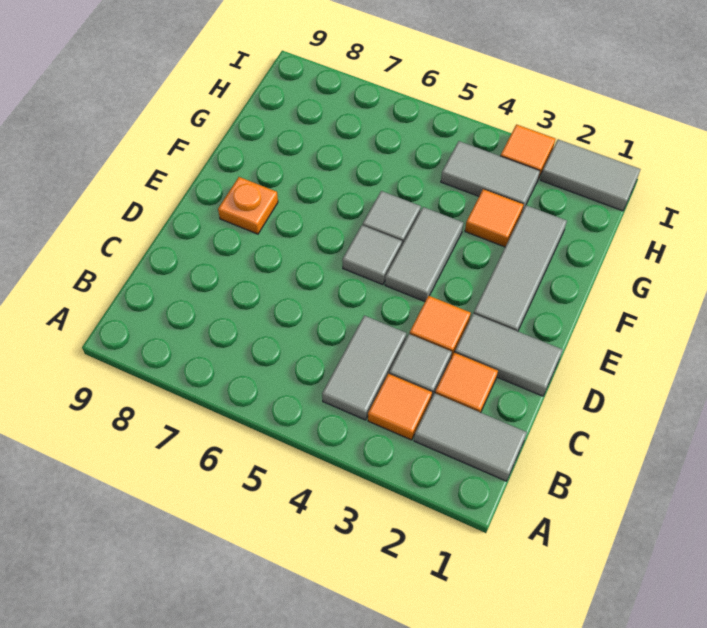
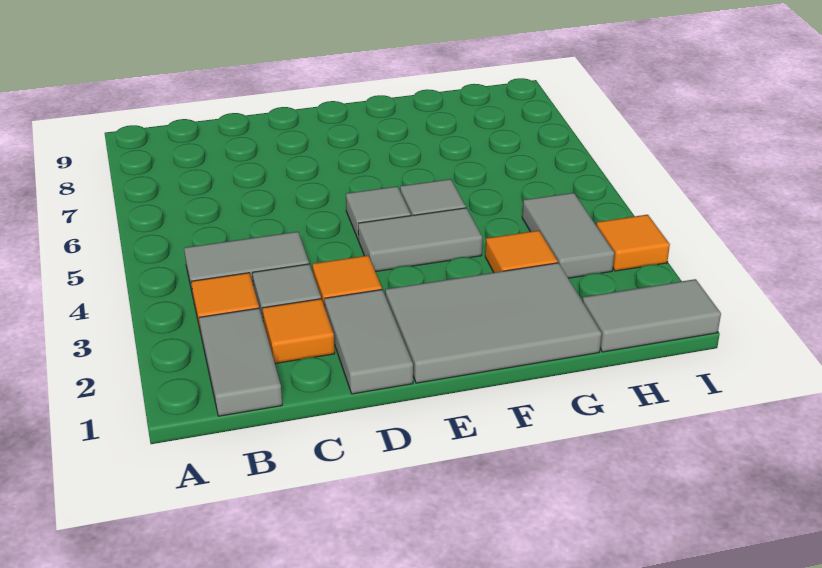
grey tile E2:G2 level 1 -> grey tile E1:G2 level 1
orange plate E8 level 1 -> none
grey tile I1:I2 level 1 -> grey tile H1:I1 level 1

